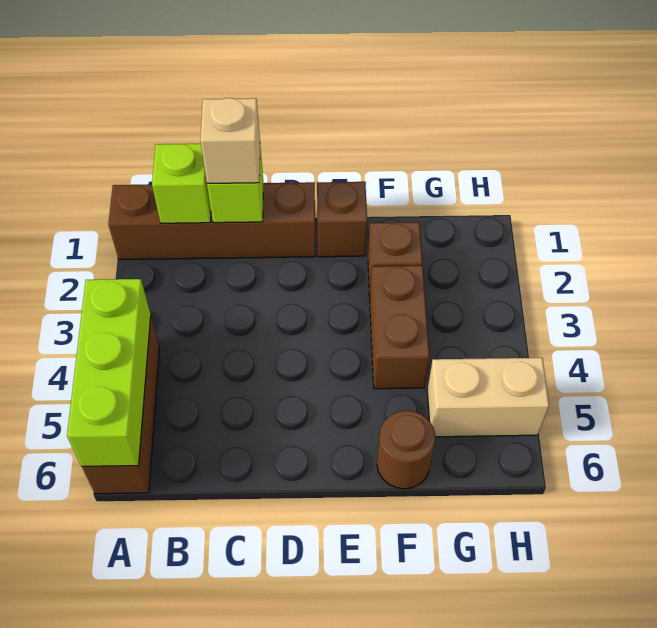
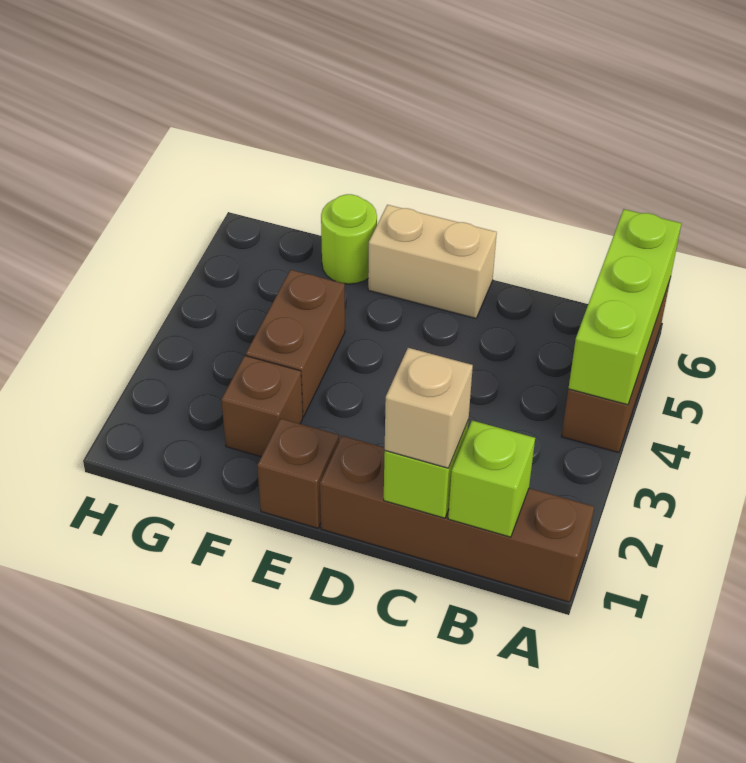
brown round brick F6 level 1 -> lime round brick F6 level 1
tan brick G5:H5 level 1 -> tan brick D6:E6 level 1

